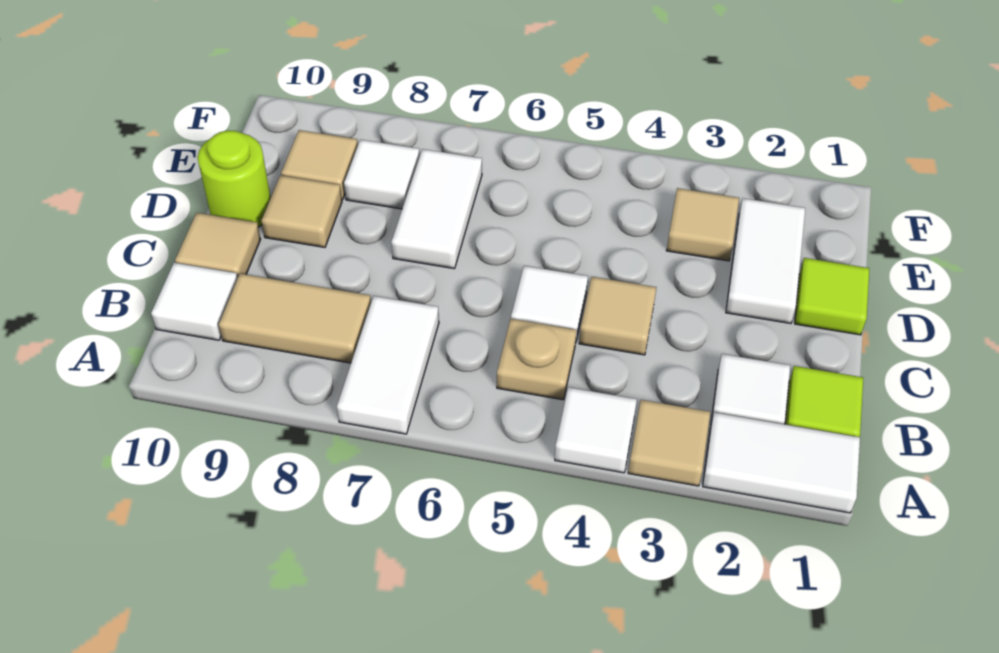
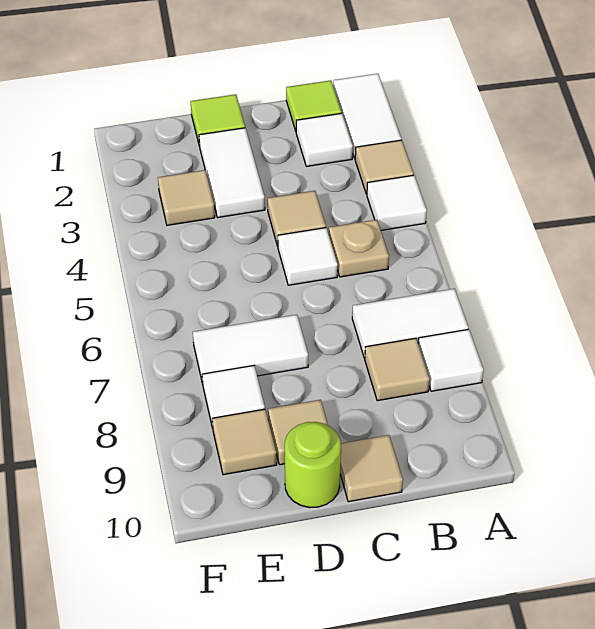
tan tile B8:B9 level 1 -> tan tile B8 level 1
white tile B10 level 1 -> white tile A8 level 1
white tile D2:E2 level 1 -> white tile D2:D3 level 1

